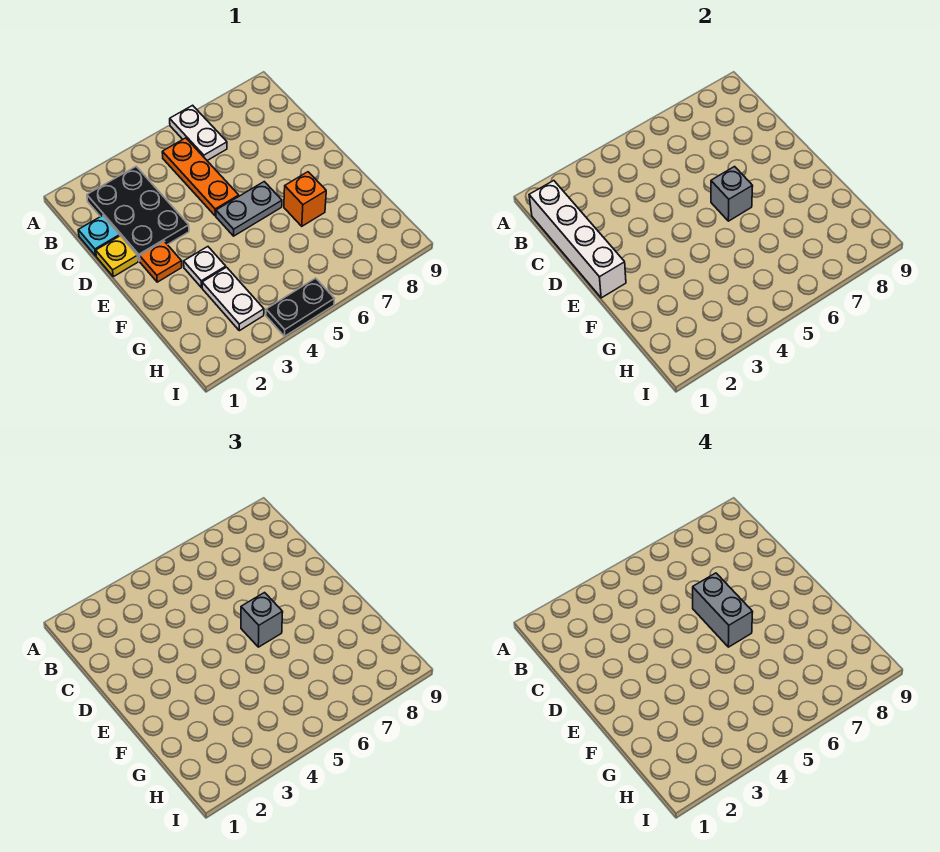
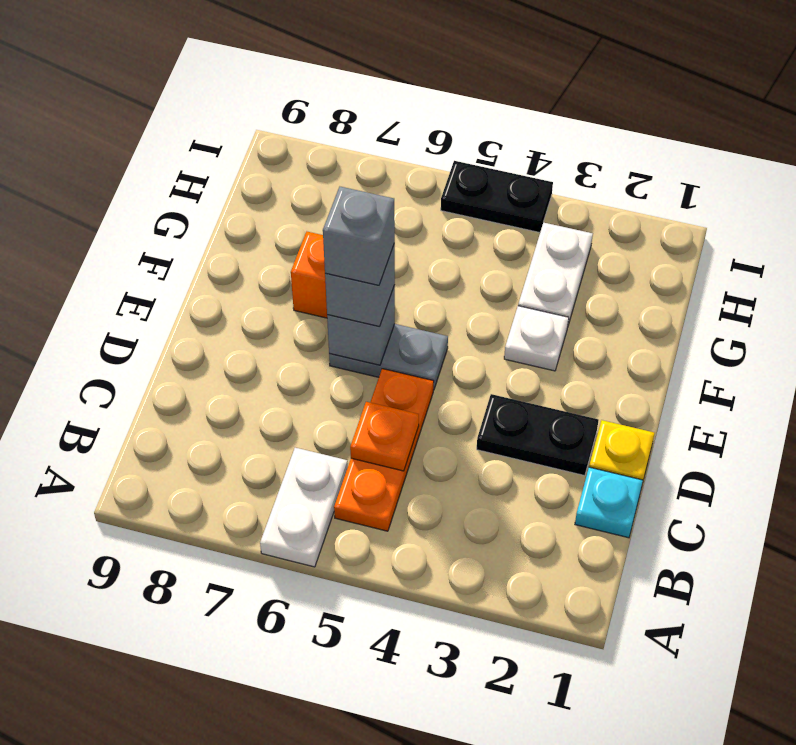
white brick B1:E1 level 2 -> none
black plate B2:D3 level 1 -> black plate D2:D3 level 1
grey brick D6:E6 level 4 -> grey brick E6 level 4
orange plate E2 level 1 -> orange plate C5 level 2

